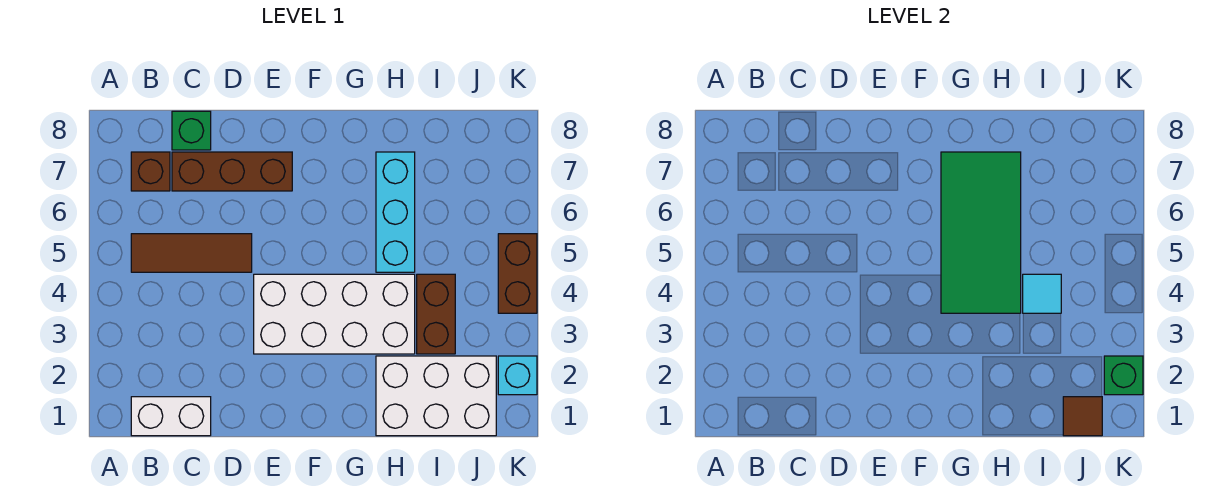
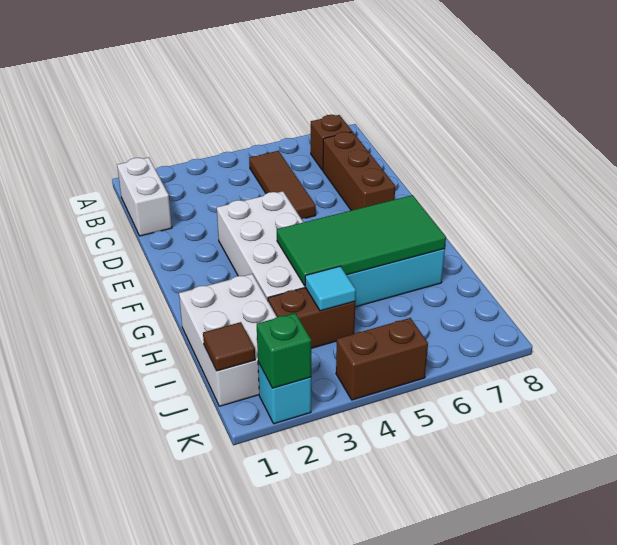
green brick C8 level 1 -> none

